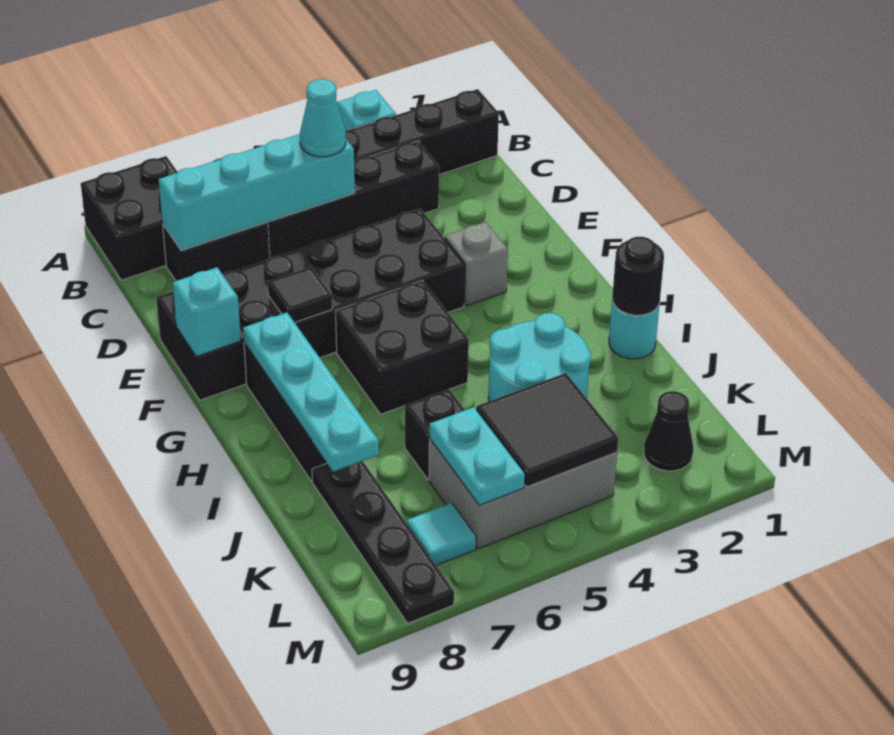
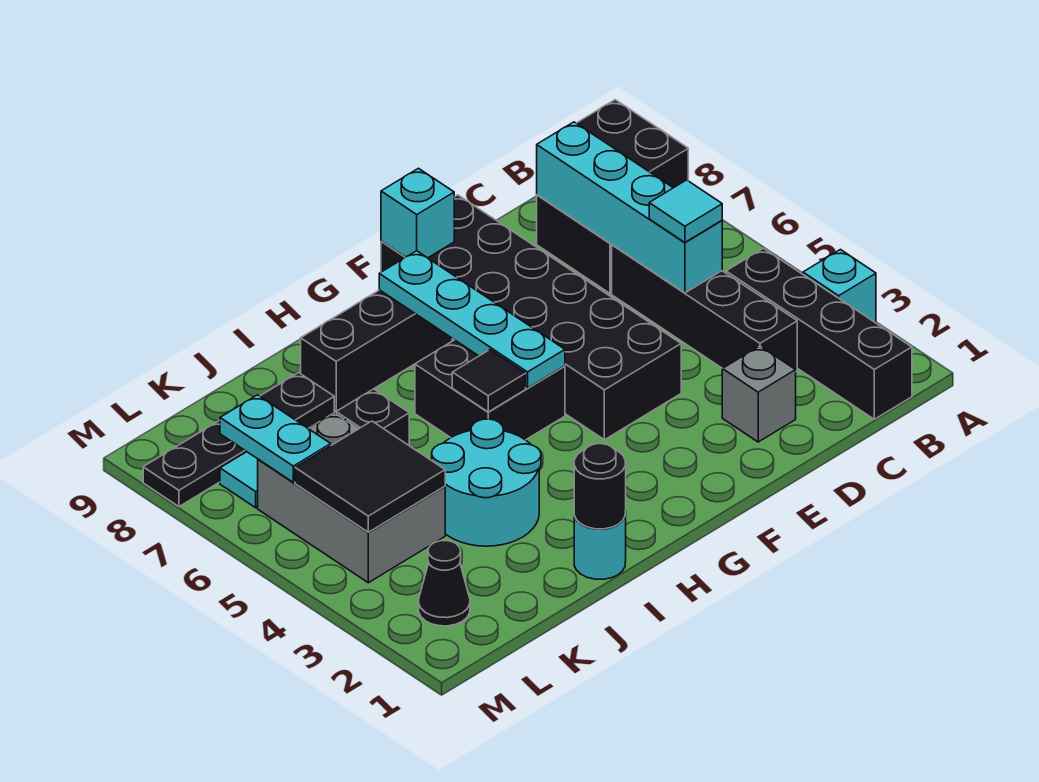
cyan cone C5 level 3 -> cyan tile C5 level 3
grey brick F3 level 1 -> grey brick D2 level 1
black tile F7 level 2 -> black tile H5 level 2
cyan plate G8:J8 level 2 -> cyan plate G5:G8 level 2
cyan plate K6:L6 level 2 -> cyan plate L6:L7 level 2

